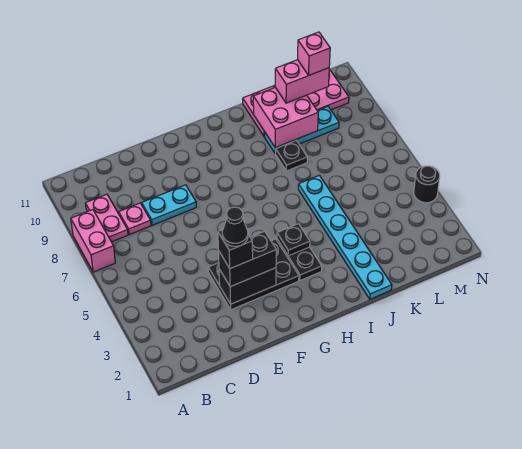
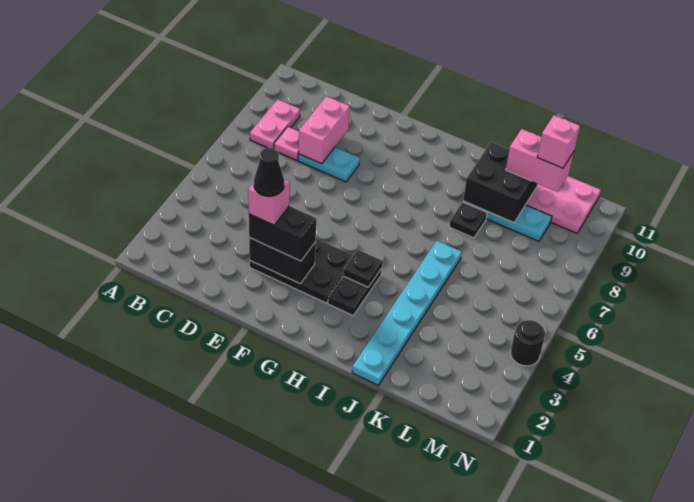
pink brick A7:A8 level 1 -> pink brick D8:D9 level 2
black brick E3 level 4 -> pink brick E3 level 4
pink brick J9:K10 level 2 -> black brick J9:K10 level 2

